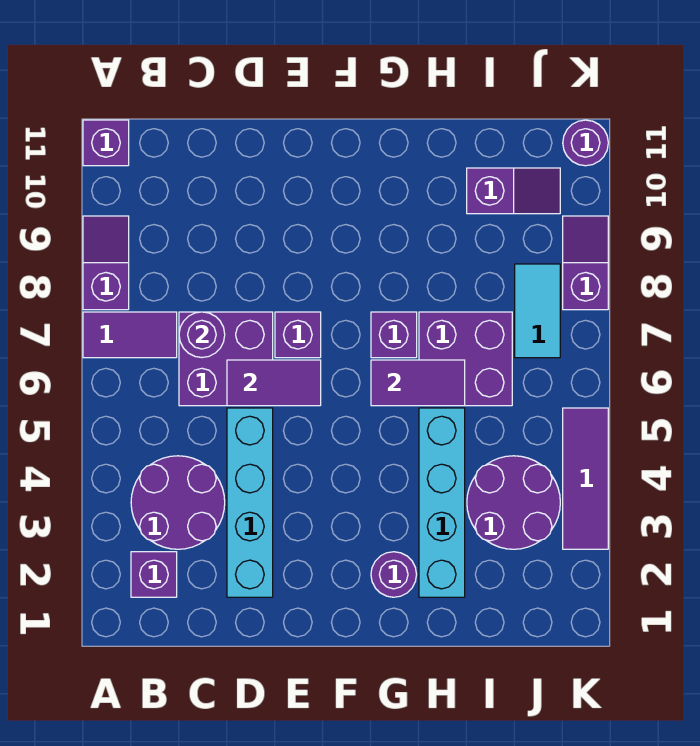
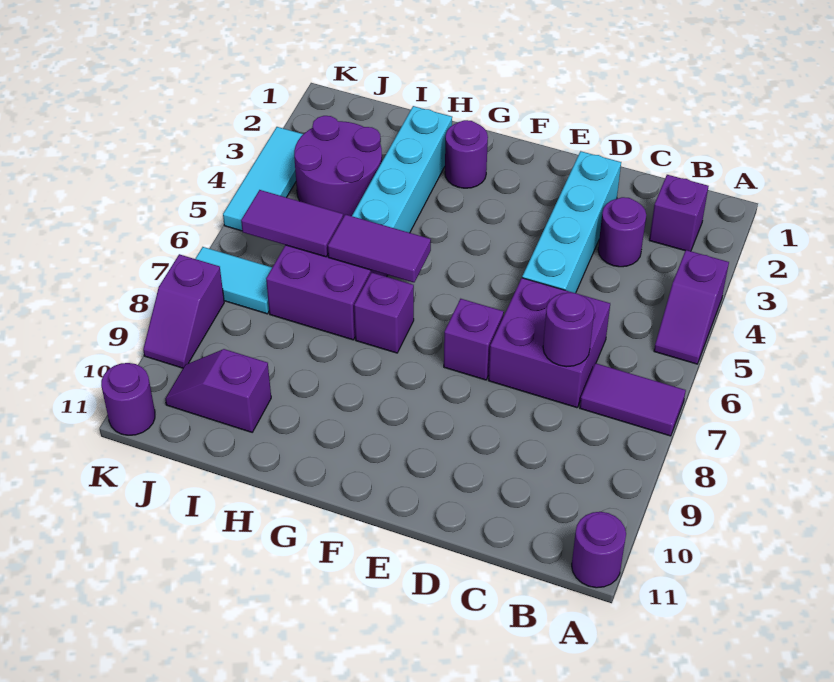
purple slope A8:A9 level 1 top 8 -> purple slope A4:A5 level 1 top 4
purple brick A11 level 1 -> purple round brick A11 level 1
purple round brick B3:C4 level 1 -> purple round brick C3 level 1
purple tile D6:E6 level 2 -> purple tile I6:J6 level 2
cyan tile J7:J8 level 1 -> cyan tile J7:K7 level 1
purple tile K3:K5 level 1 -> cyan tile K3:K5 level 1

